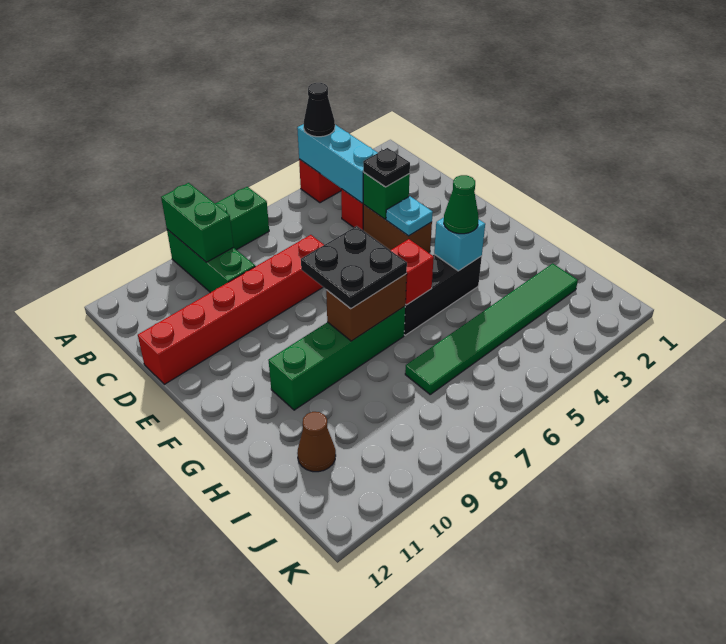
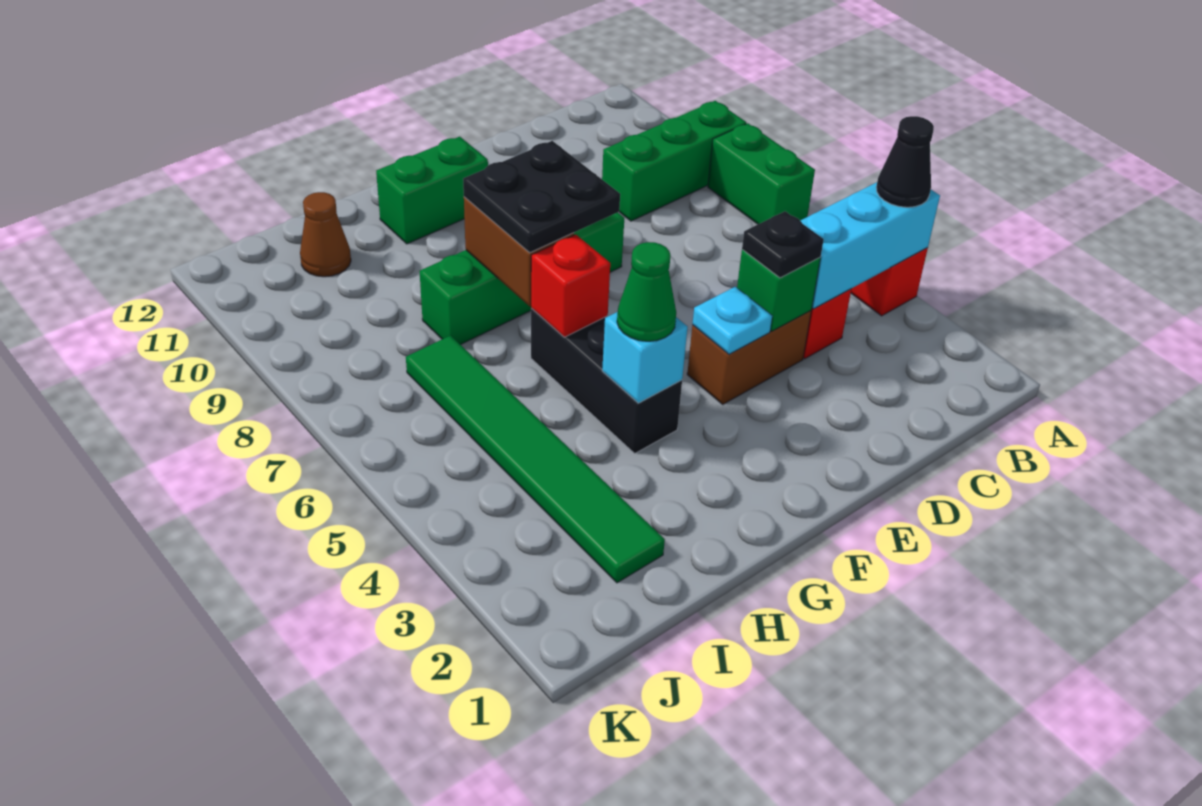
green brick A9:B9 level 2 -> green brick F11:G11 level 1
red brick D7:D12 level 1 -> none
green brick G7:G10 level 1 -> green brick E8:H8 level 1

